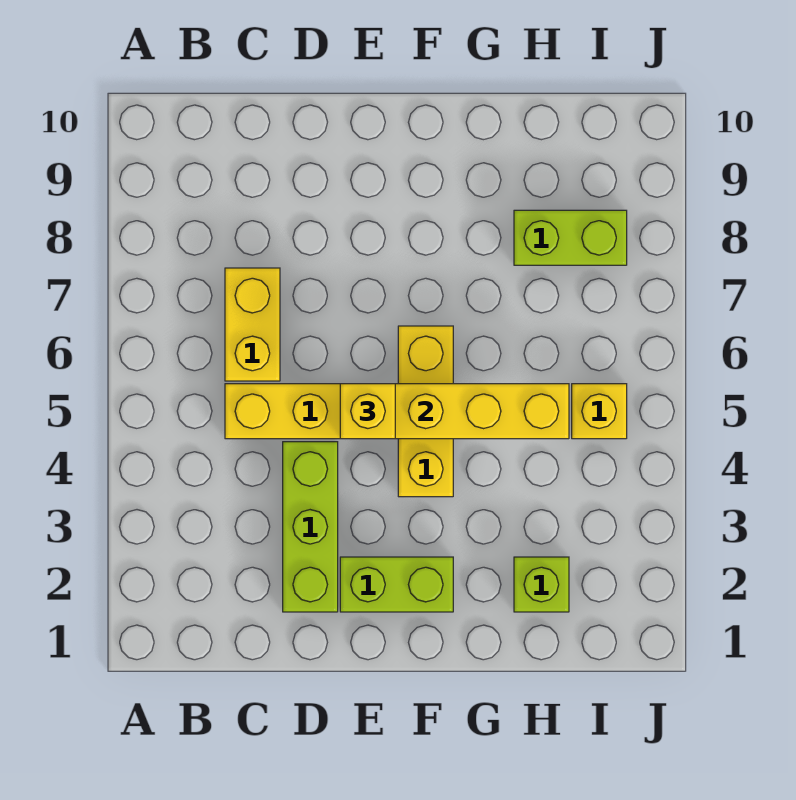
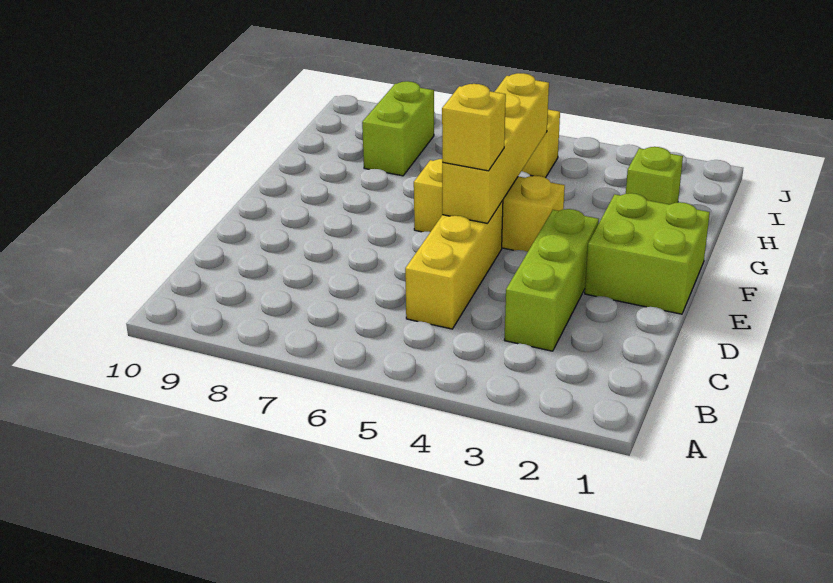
yellow brick C6:C7 level 1 -> none
lime brick D2:D4 level 1 -> lime brick C3:E3 level 1
lime brick E2:F2 level 1 -> lime brick E1:F2 level 1

